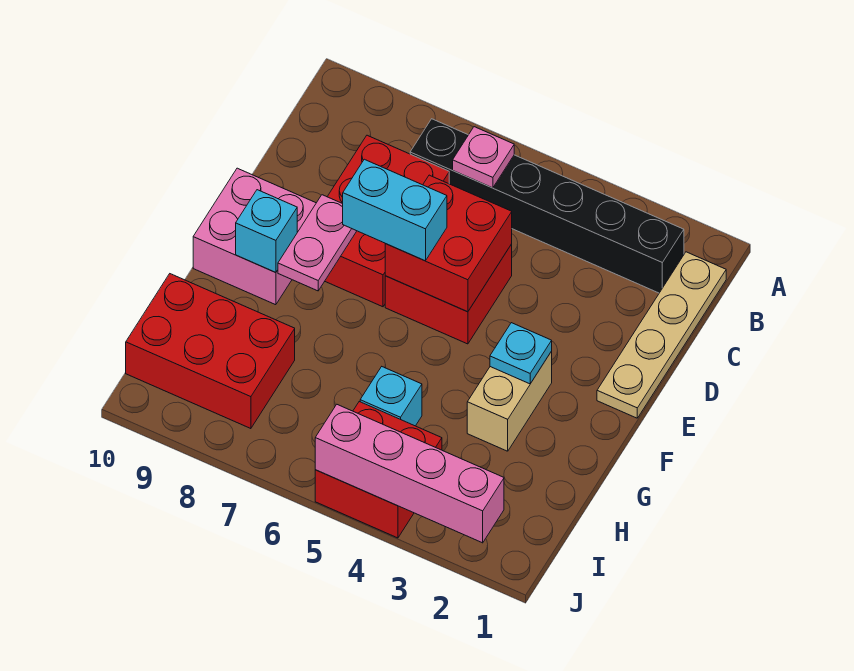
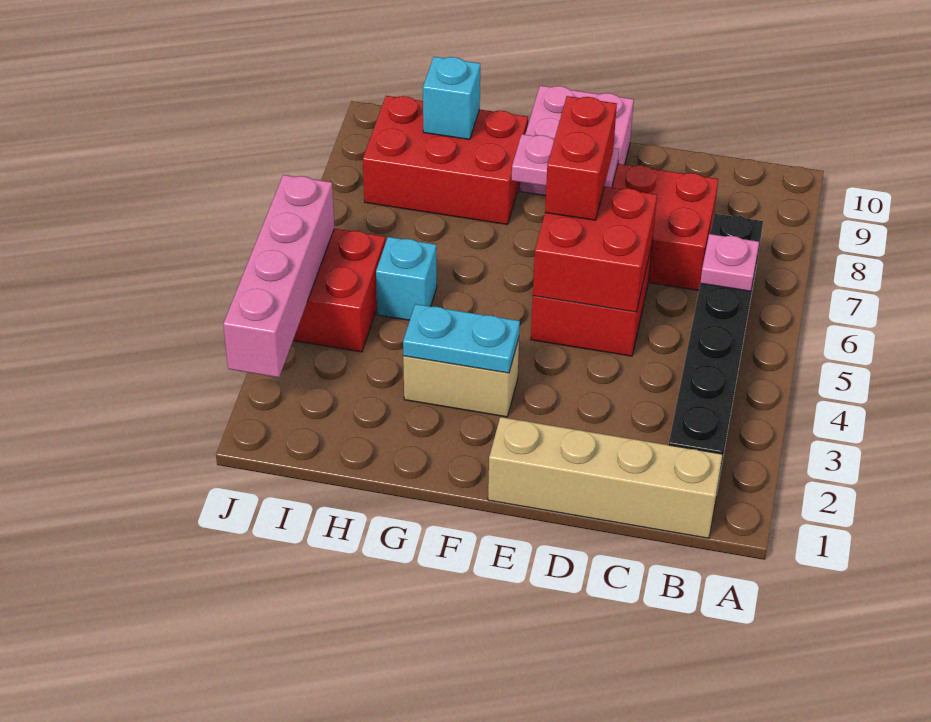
tan plate B1:E1 level 1 -> tan brick B1:E1 level 1
cyan brick E6:E7 level 3 -> red brick E6:E7 level 3
cyan plate F3 level 2 -> cyan plate F3:G3 level 2
cyan brick F9 level 2 -> cyan brick H9 level 2
red brick H8:I10 level 1 -> red brick G8:I9 level 1

